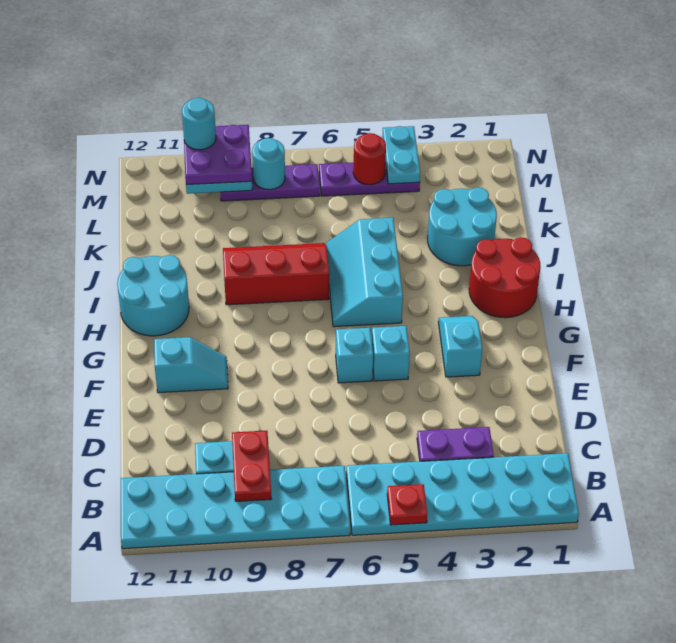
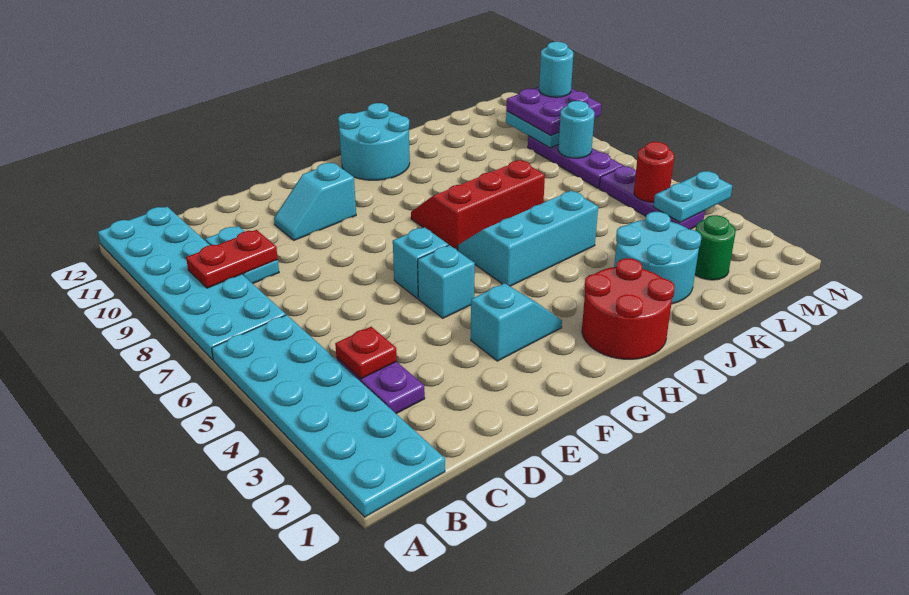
red plate A5 level 2 -> red plate C4 level 2
cyan slope F10:F11 level 1 top 11 -> cyan slope E10:F10 level 1 top F
red slope I7:J9 level 1 top I -> red slope H7:J8 level 1 top 7
none -> green round brick L2 level 1

